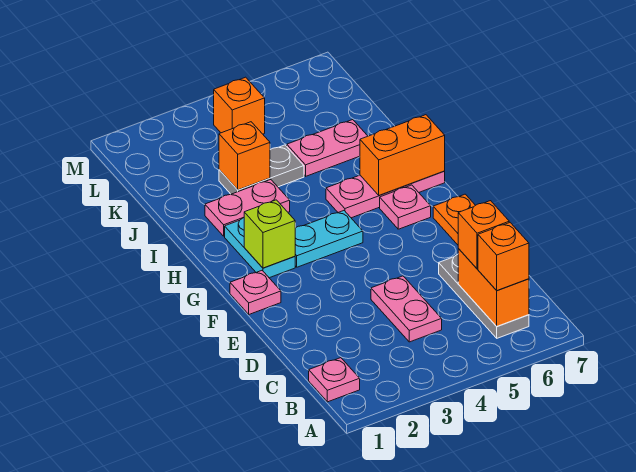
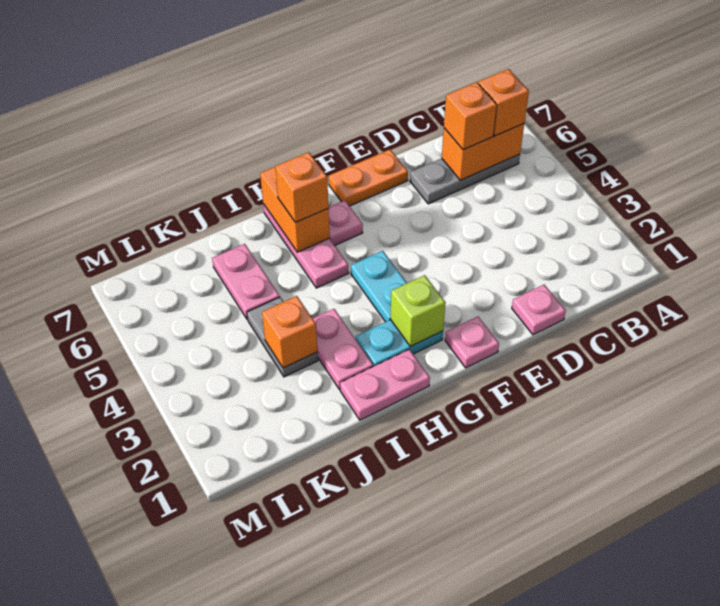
pink plate B1 level 1 -> pink plate D1 level 1
pink plate C4:D4 level 1 -> pink plate H1:I1 level 1
orange brick L4 level 1 -> orange brick H6 level 3

